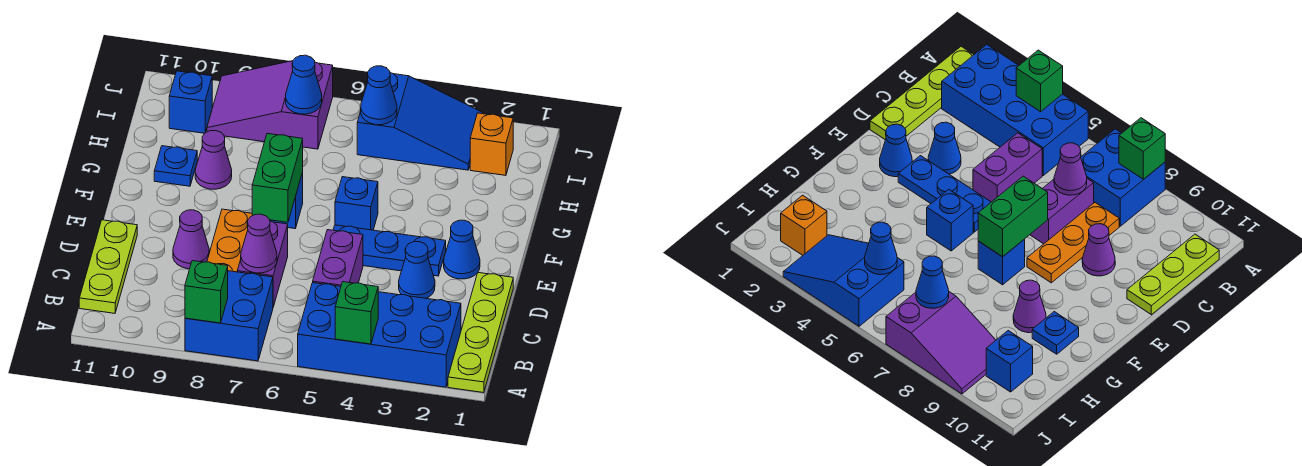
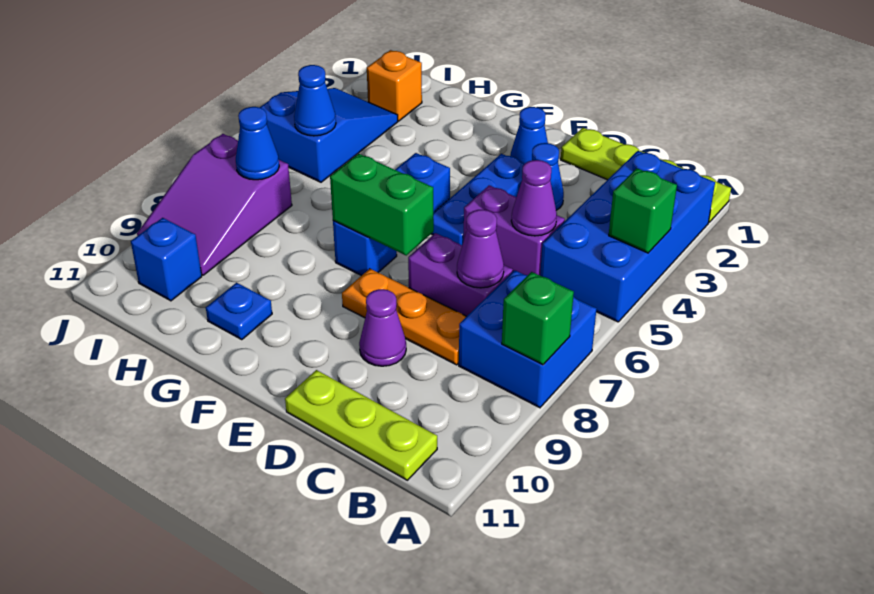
purple cone G9 level 1 -> purple cone C5 level 2

